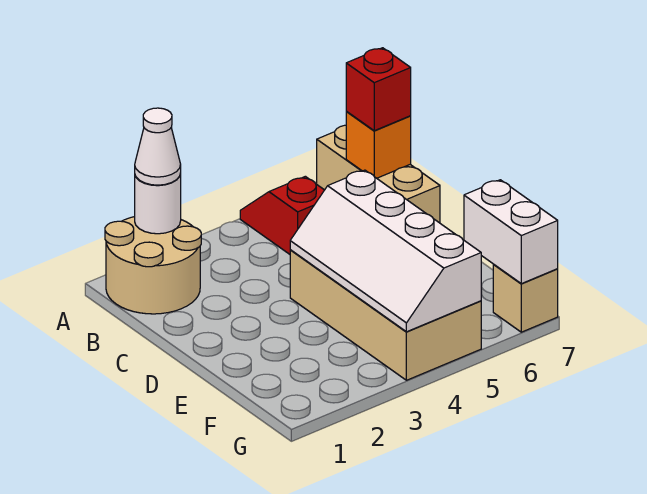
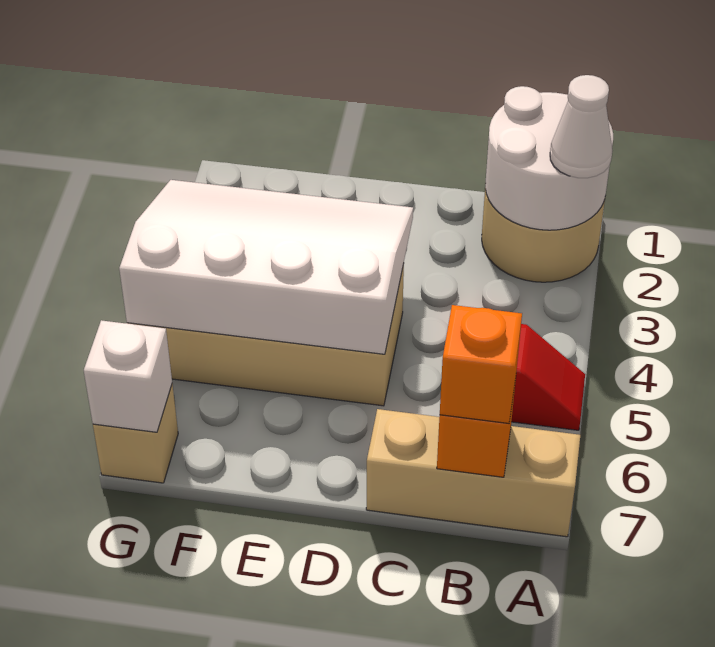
white round brick A2 level 2 -> white round brick A1:B2 level 2
red brick B7 level 3 -> orange brick B7 level 3
white slope D4:G5 level 2 top 5 -> white slope D3:G5 level 2 top 5
white brick F7:G7 level 2 -> white brick G7 level 2

